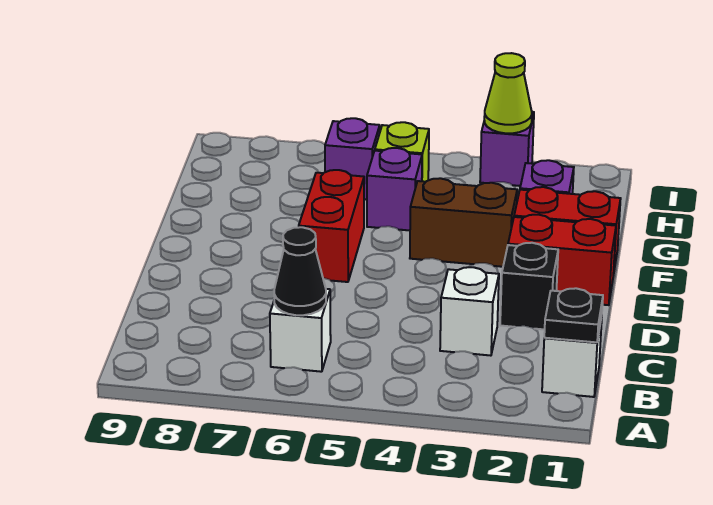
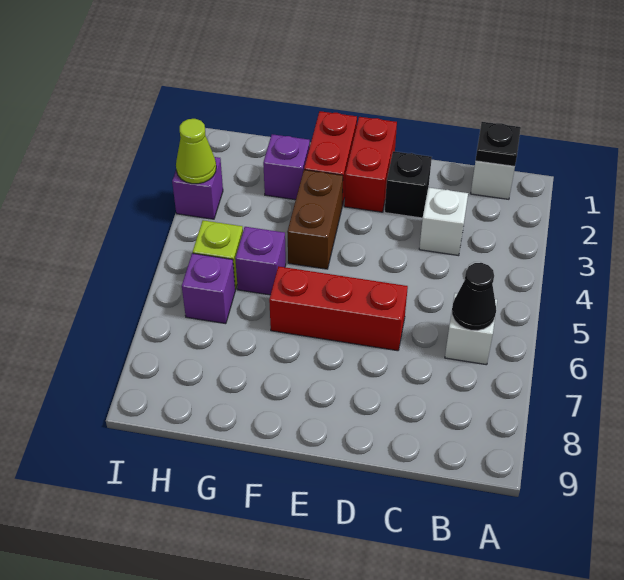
red brick E6:F6 level 1 -> red brick D6:F6 level 1

